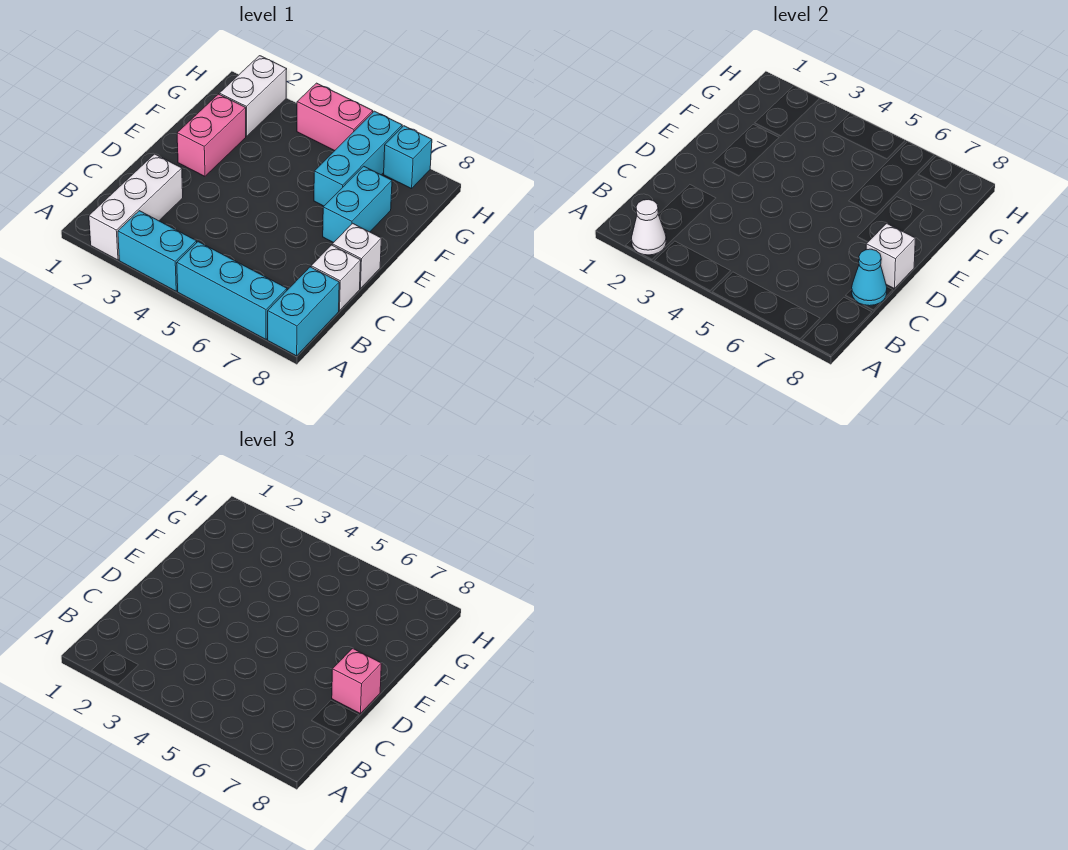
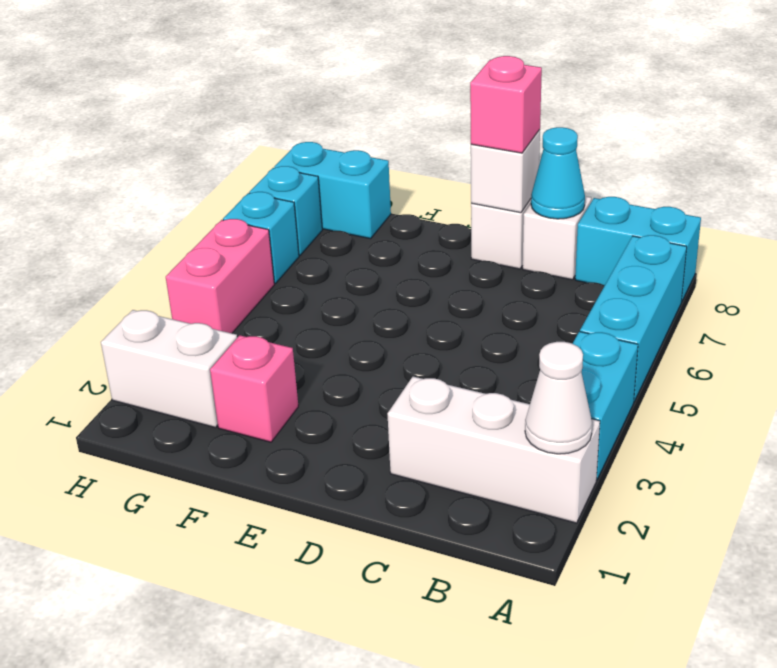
pink brick E2:F2 level 1 -> pink brick F2 level 1
cyan brick E7:F7 level 1 -> cyan brick G8:H8 level 1
cyan brick F6:H6 level 1 -> cyan brick H6 level 1

